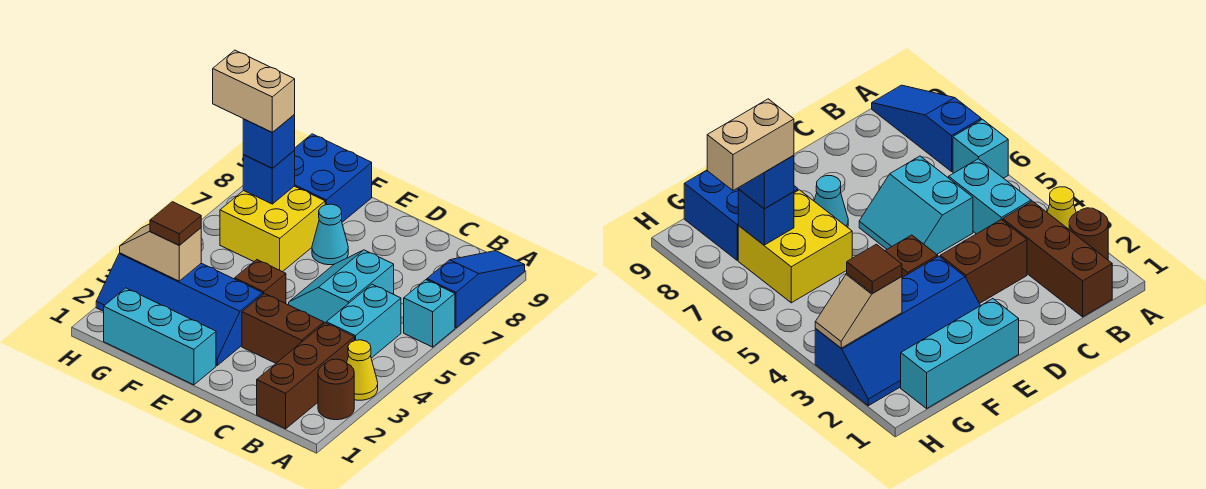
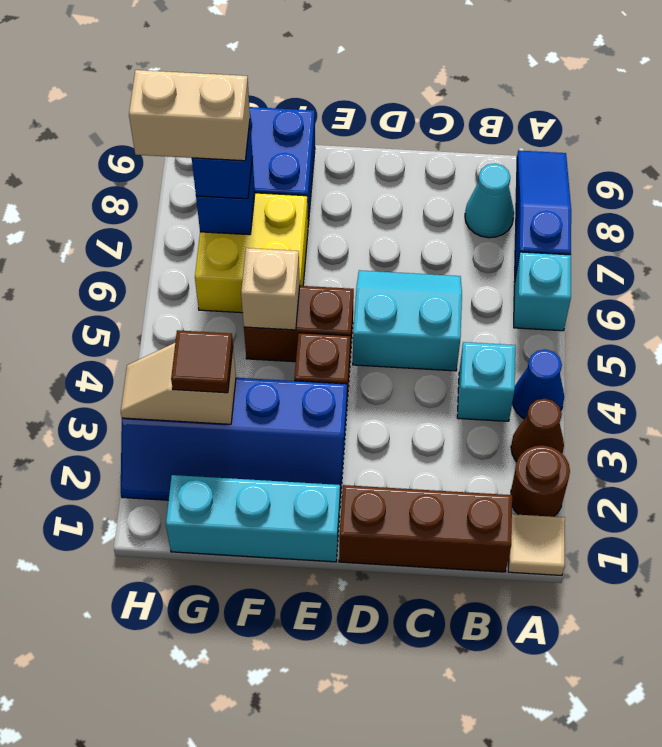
none -> tan tile A1 level 1
yellow cone A3 level 1 -> brown cone A3 level 1
none -> blue cone A4 level 1
brown brick B1:B3 level 1 -> brown brick B1:D1 level 1
cyan brick B4:B5 level 1 -> cyan brick B4 level 1
brown brick C3:D3 level 1 -> brown brick E5:F5 level 1
cyan slope C5:D6 level 1 top C -> cyan slope C5:D6 level 1 top 5
cyan cone E7 level 1 -> cyan cone B8 level 1
none -> tan brick F5 level 2

